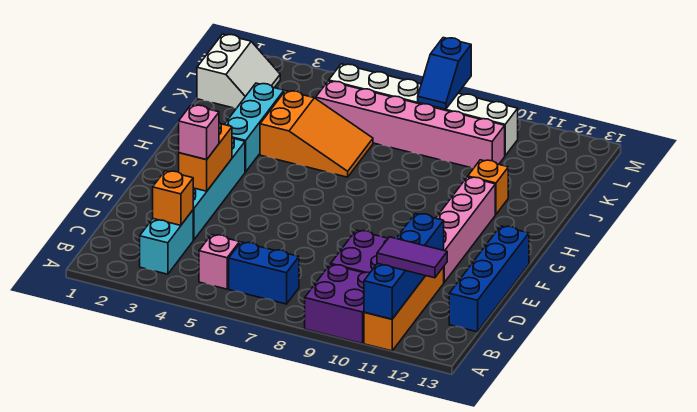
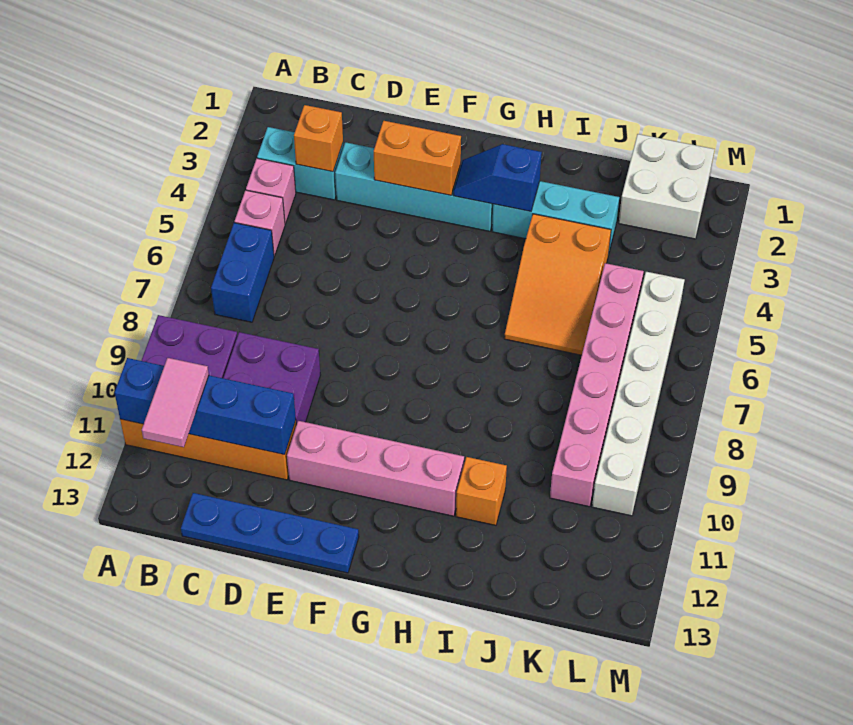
purple tile B11:B12 level 3 -> pink tile B11:B12 level 3
blue brick C13:F13 level 1 -> blue plate C13:F13 level 1
pink brick E3 level 3 -> pink brick B4 level 1
white slope K1:L2 level 1 top 1 -> white brick K1:L2 level 1
blue slope L8:M8 level 2 top M -> blue slope G3:H3 level 2 top H

